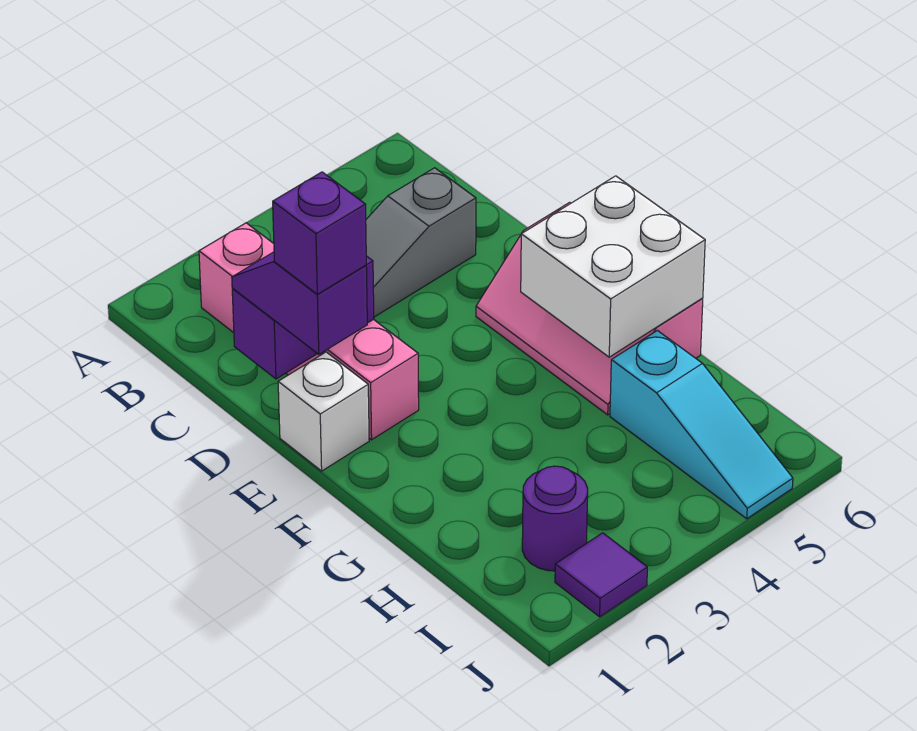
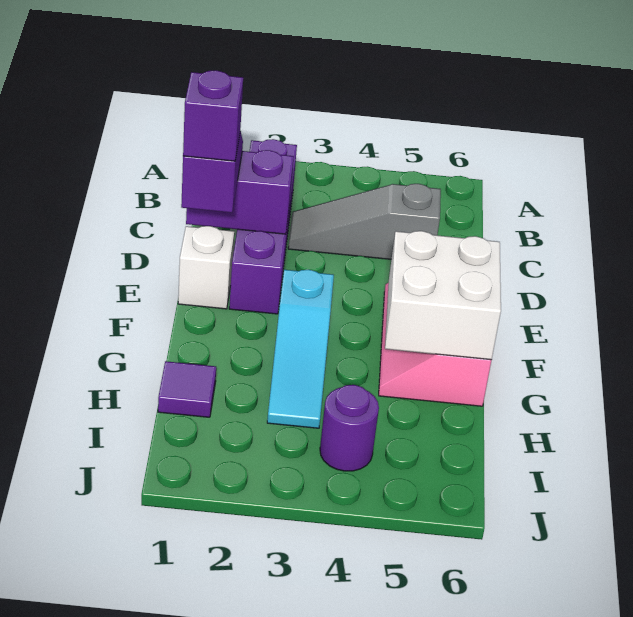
pink brick B2:E2 level 1 -> purple brick B2:E2 level 1
cyan slope H5:J5 level 1 top H -> cyan slope F3:H3 level 1 top F
purple round brick I2 level 1 -> purple round brick I4 level 1
purple tile J2 level 1 -> purple tile H1 level 1

